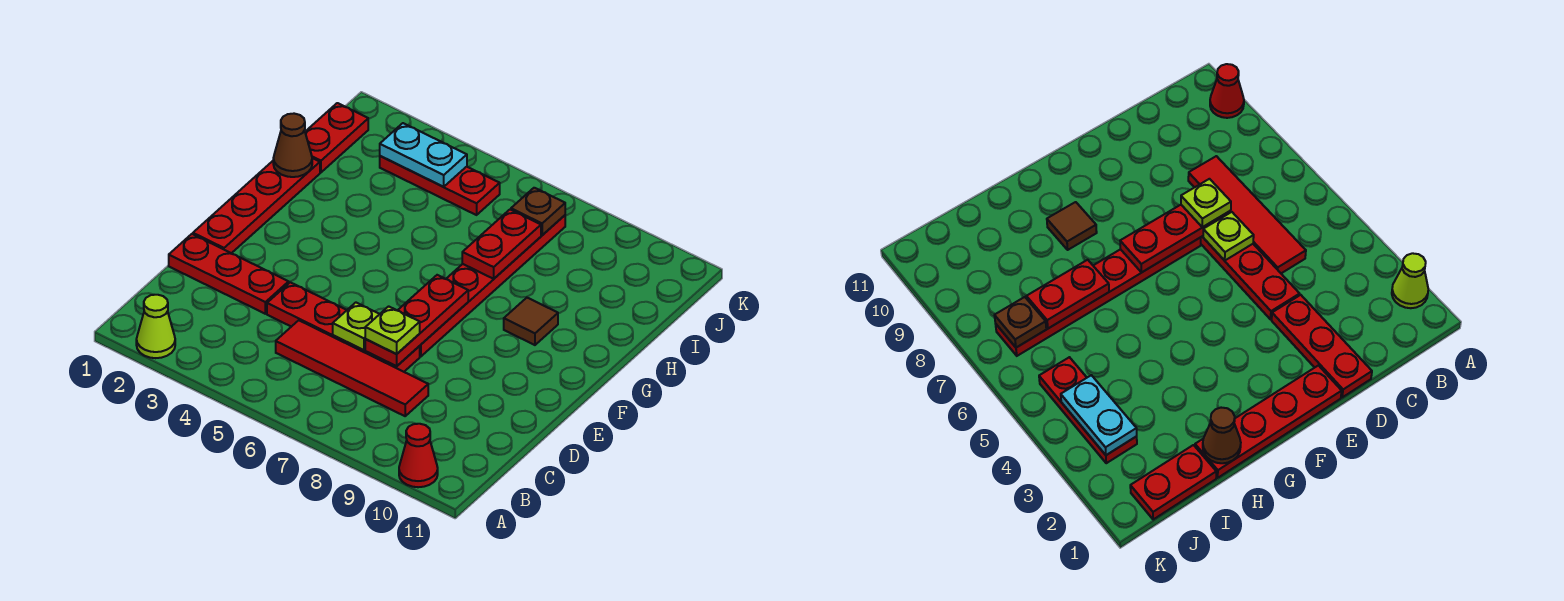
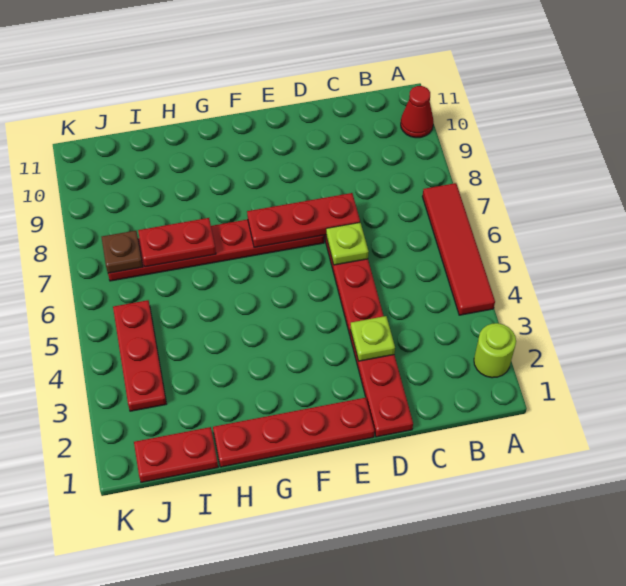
lime cone A2 level 1 -> lime round brick A2 level 1
red tile C5:C8 level 1 -> red tile A4:A7 level 1
lime plate D7 level 3 -> lime plate D3 level 2
brown tile G9 level 1 -> none
brown cone H1 level 2 -> none
cyan plate J3:J4 level 2 -> none

